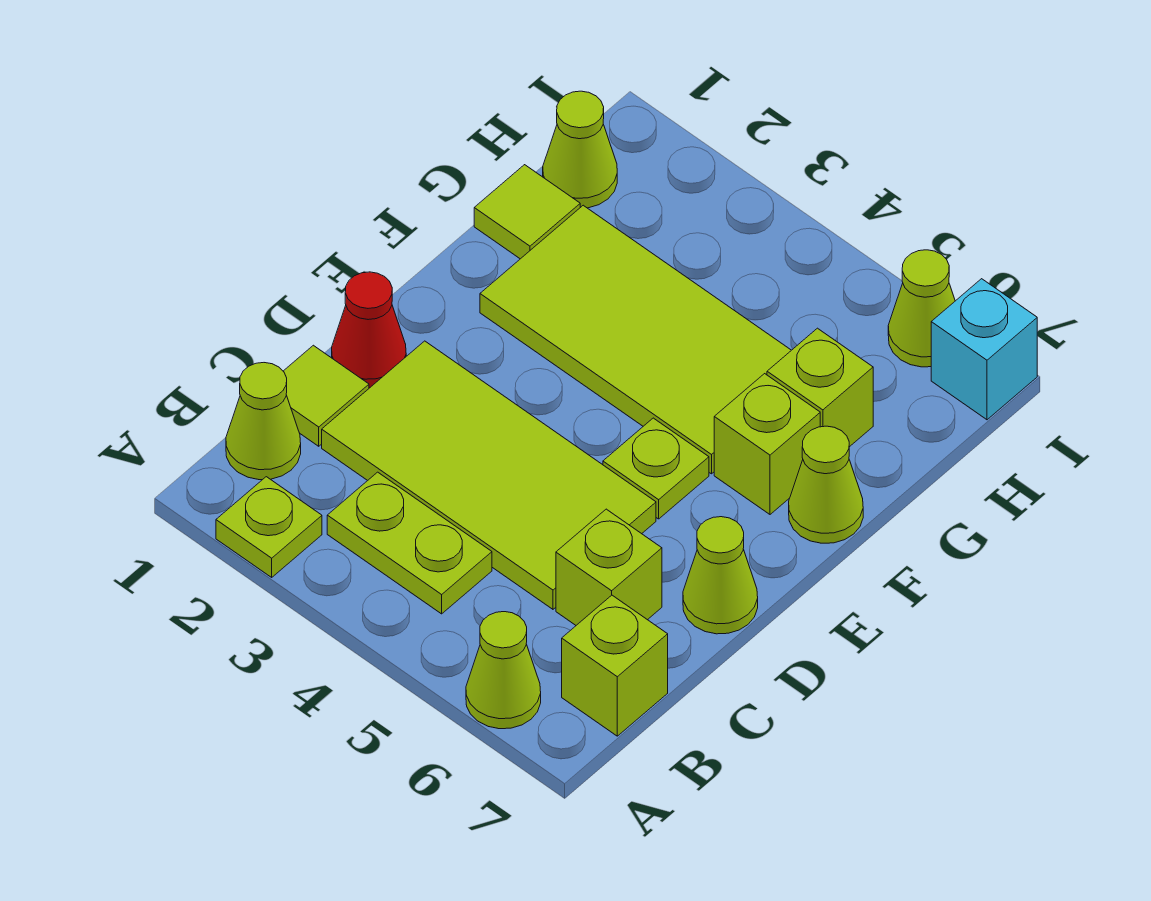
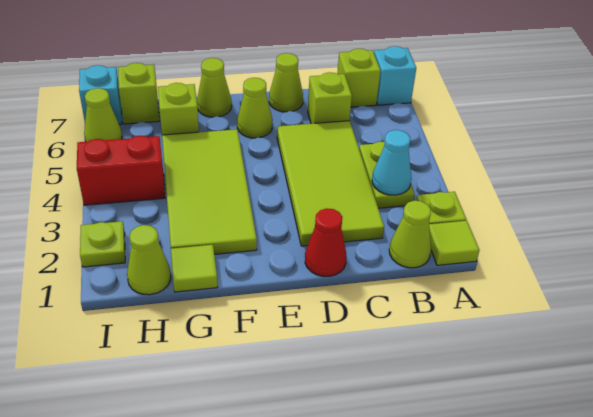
lime cone A6 level 1 -> lime cone E6 level 1
none -> cyan brick A7 level 1
none -> cyan cone B3 level 2
lime tile C1 level 1 -> lime tile A1 level 1
lime plate E5 level 1 -> lime plate I2 level 1
lime brick F6 level 1 -> lime brick H7 level 1
none -> red brick H4:I4 level 1

